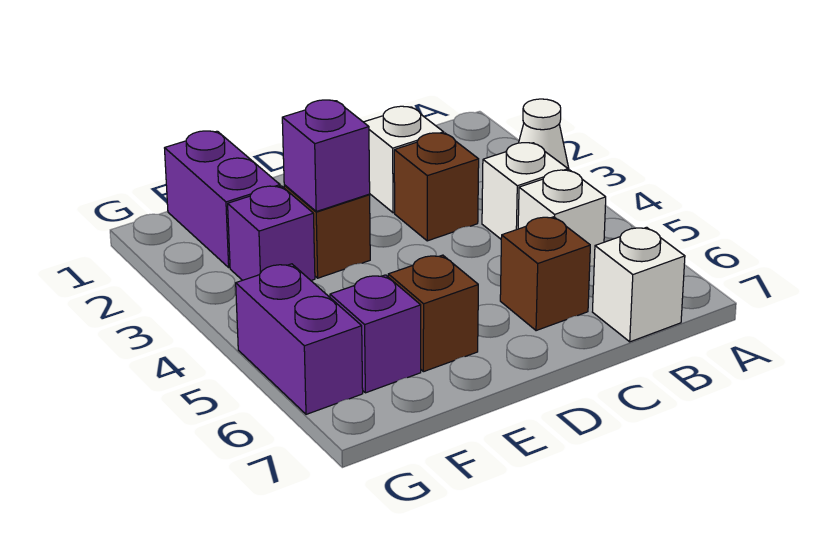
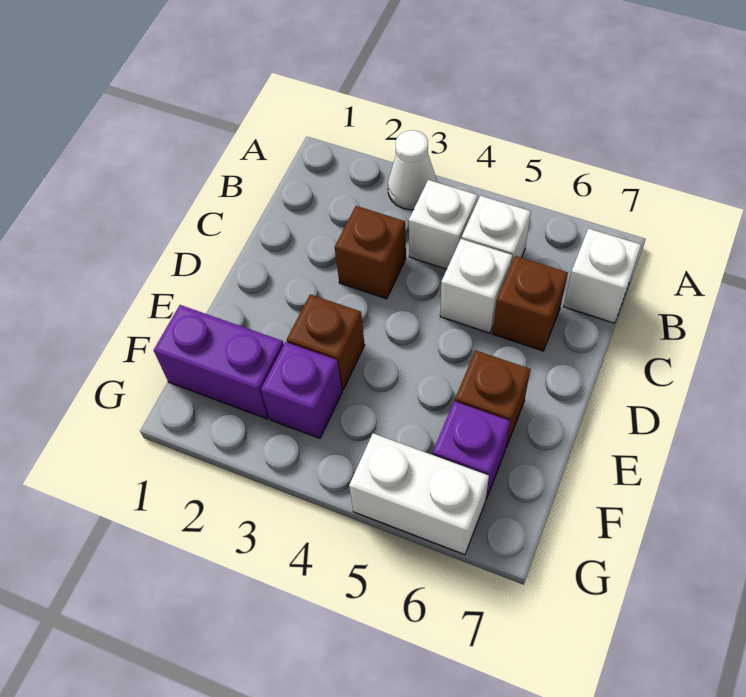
white brick C2 level 1 -> white brick C5 level 1
purple brick E3 level 2 -> none
purple brick G5:G6 level 1 -> white brick G5:G6 level 1

